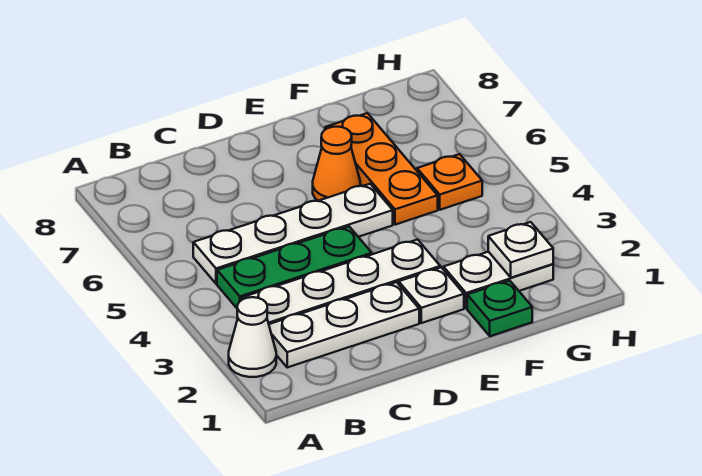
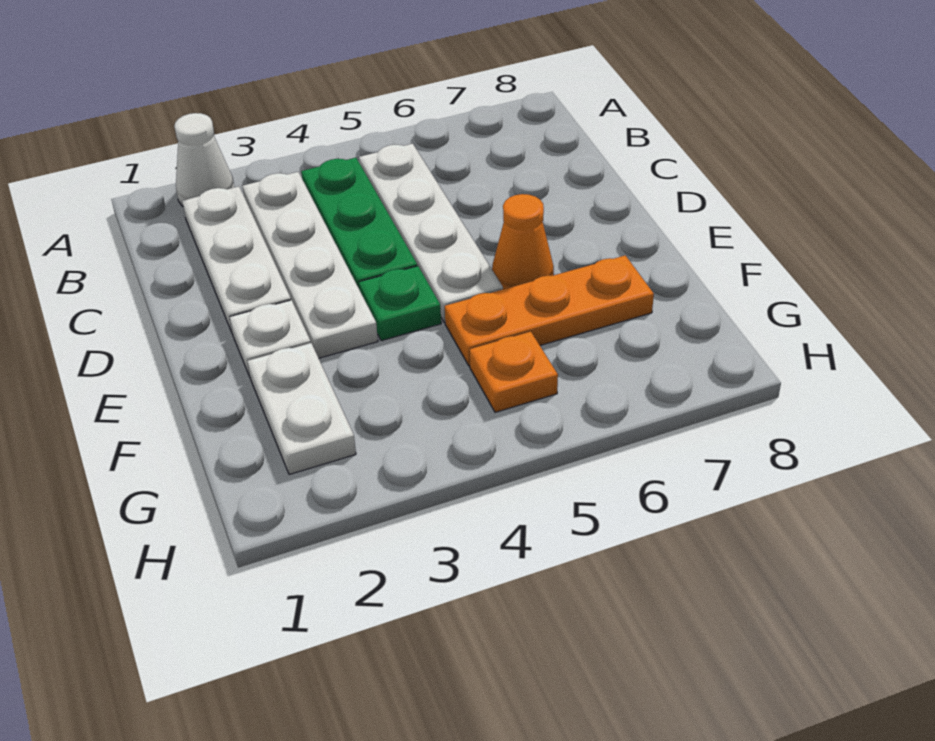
green plate F1 level 1 -> green plate E4 level 1
white plate G2 level 2 -> none

